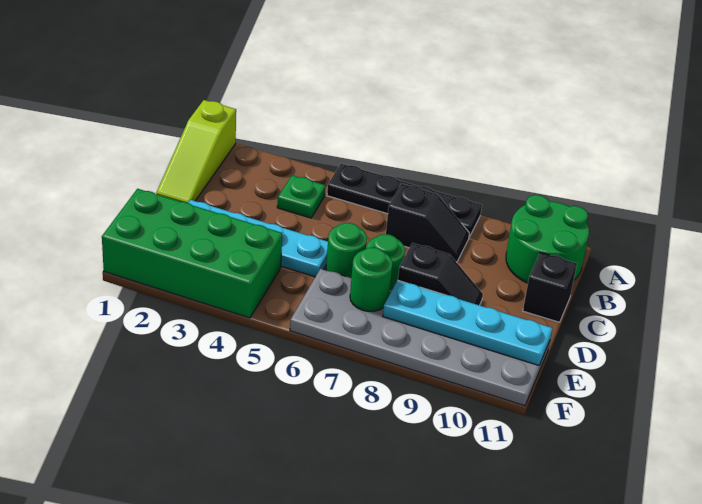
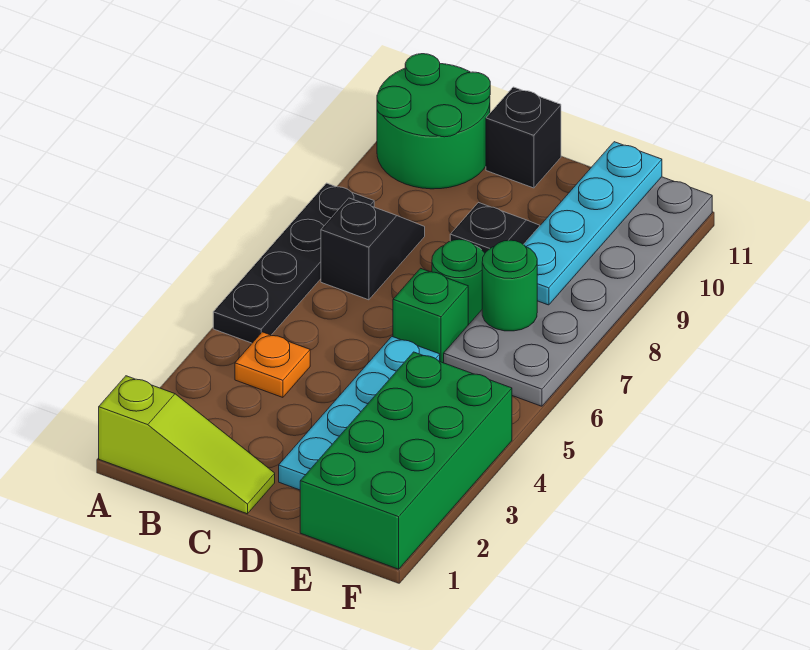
green plate B4 level 1 -> orange plate B4 level 1
green round brick D6 level 1 -> green brick D6 level 1

